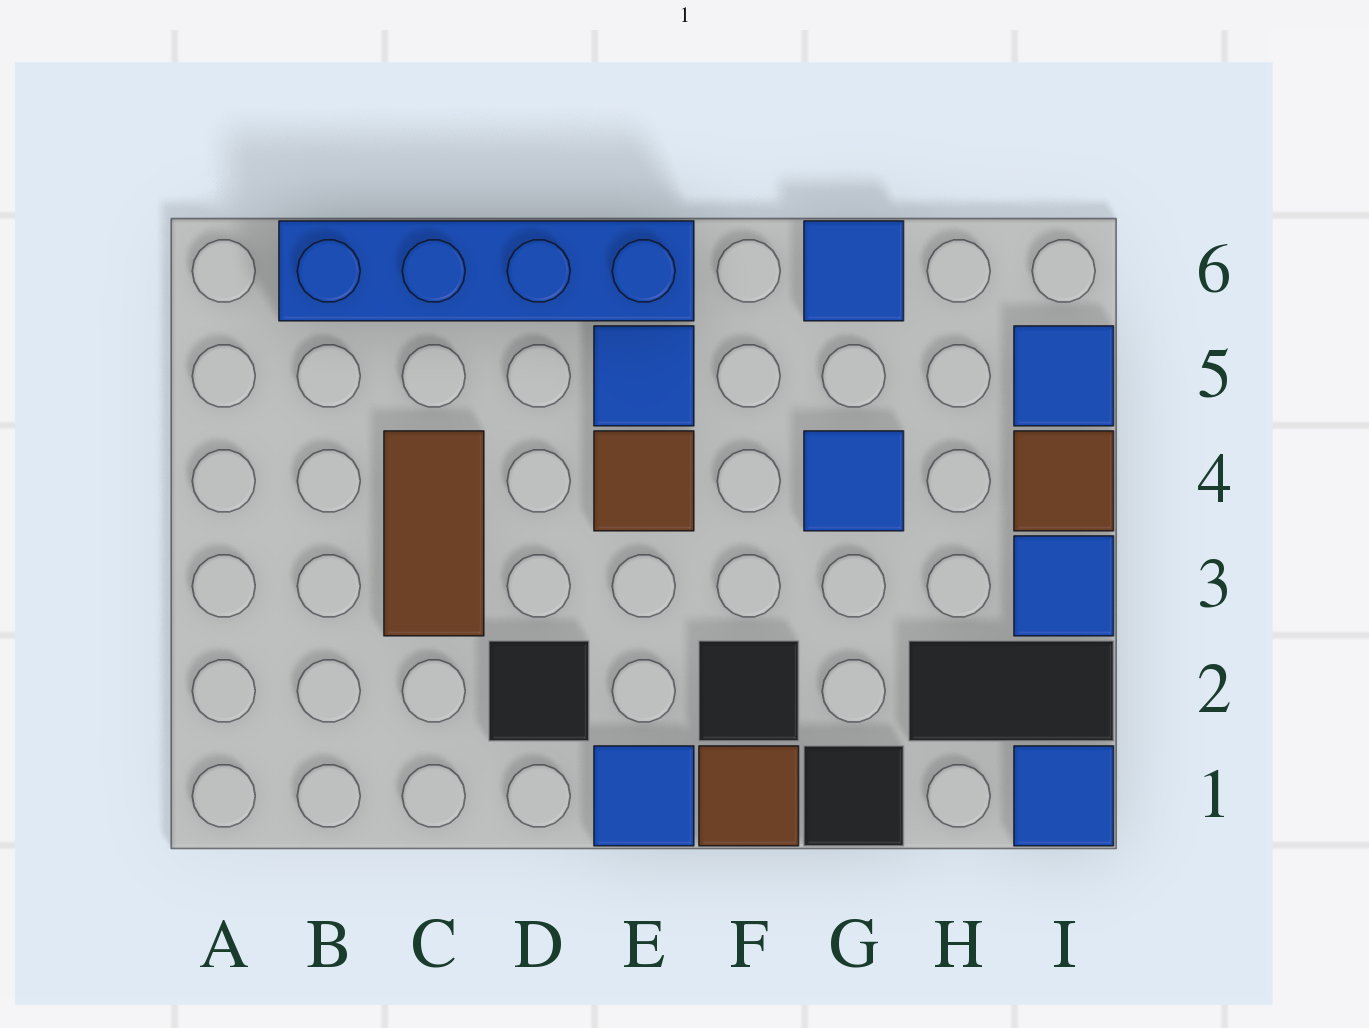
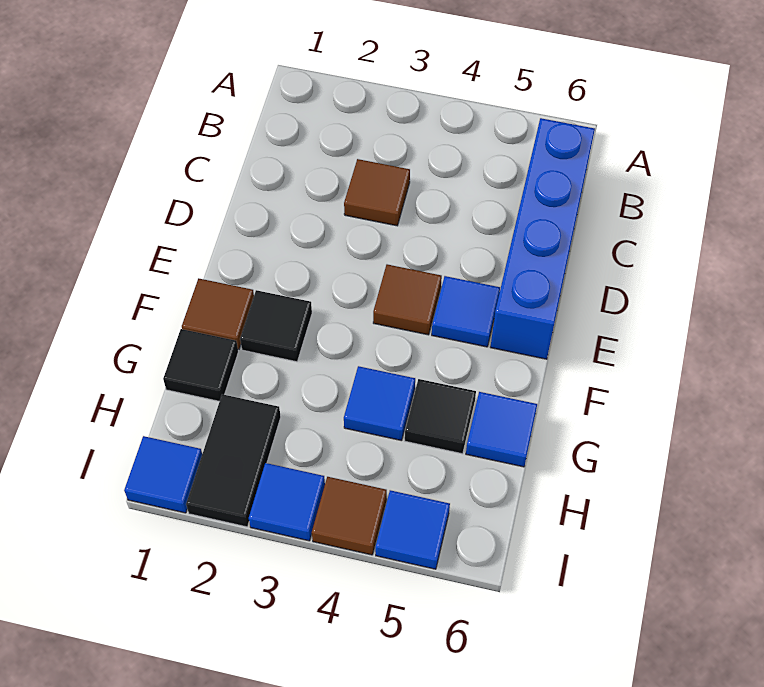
brown tile C3:C4 level 1 -> brown tile C3 level 1
black tile D2 level 1 -> black tile G5 level 1
blue tile E1 level 1 -> none

